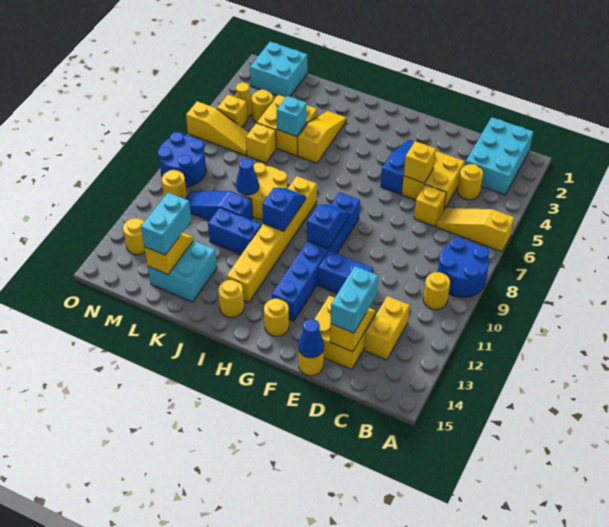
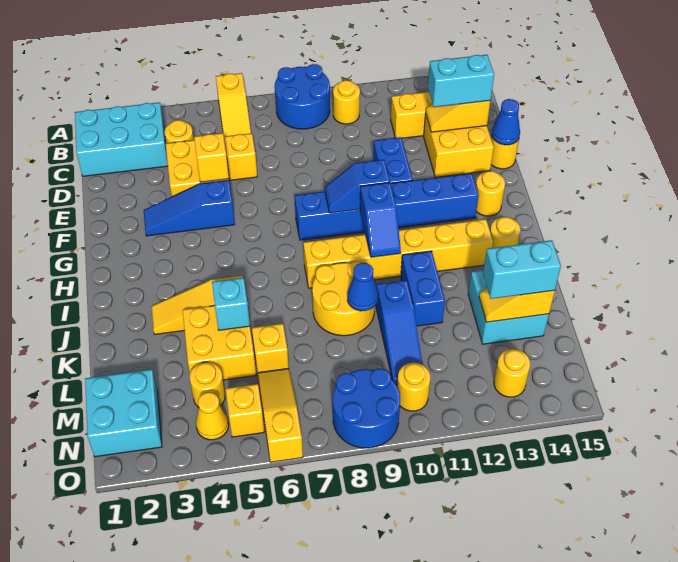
blue slope I9:I10 level 2 top 10 -> blue slope H10:I10 level 2 top H

